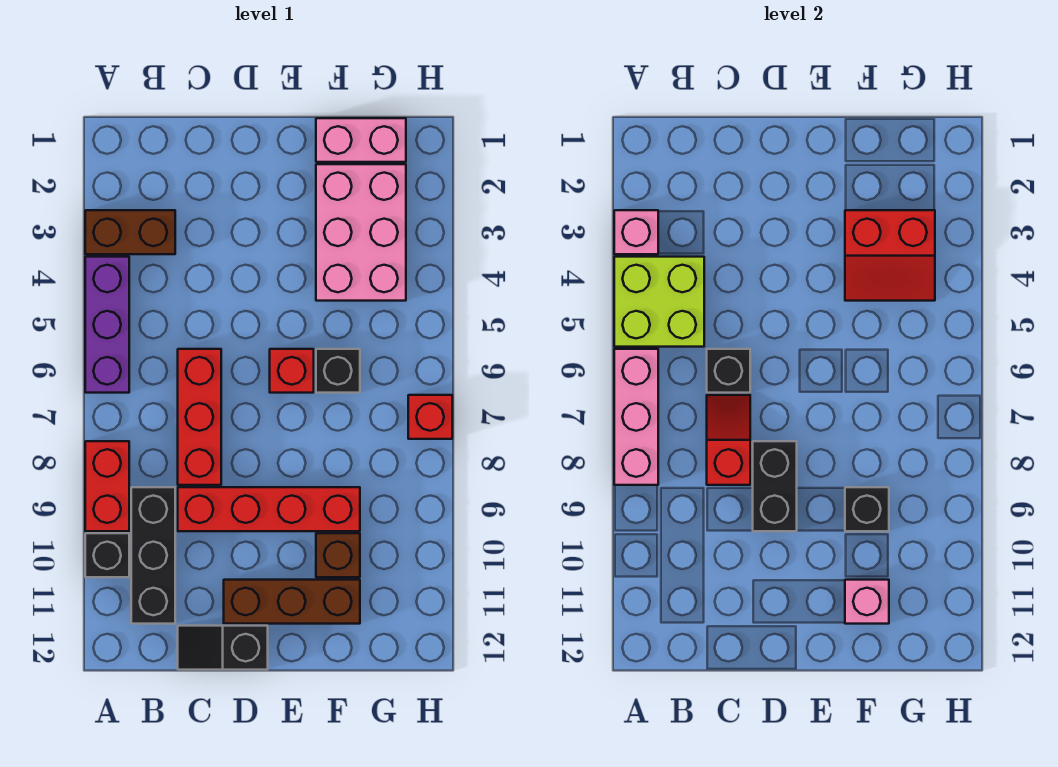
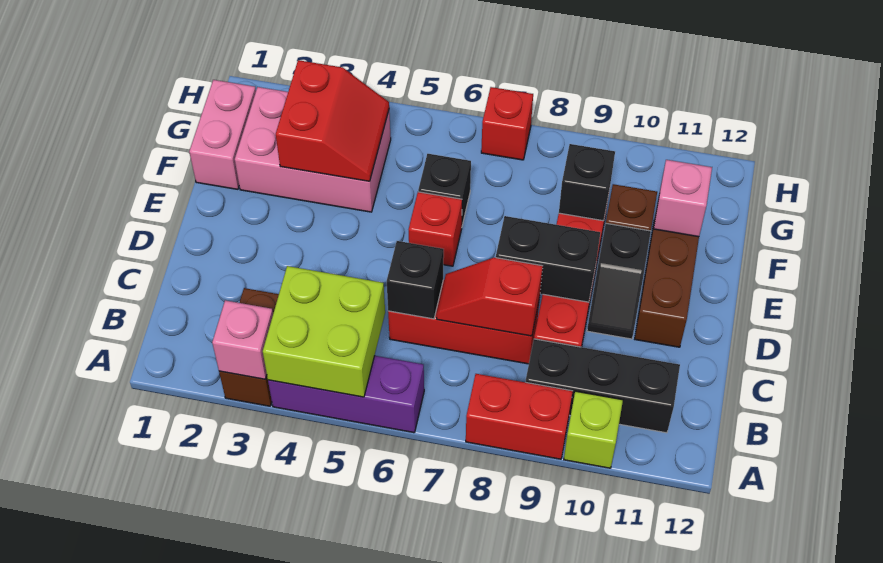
pink brick A6:A8 level 2 -> none
black brick A10 level 1 -> lime brick A10 level 1
black slope C12:D12 level 1 top D -> black slope D10:E10 level 1 top E

